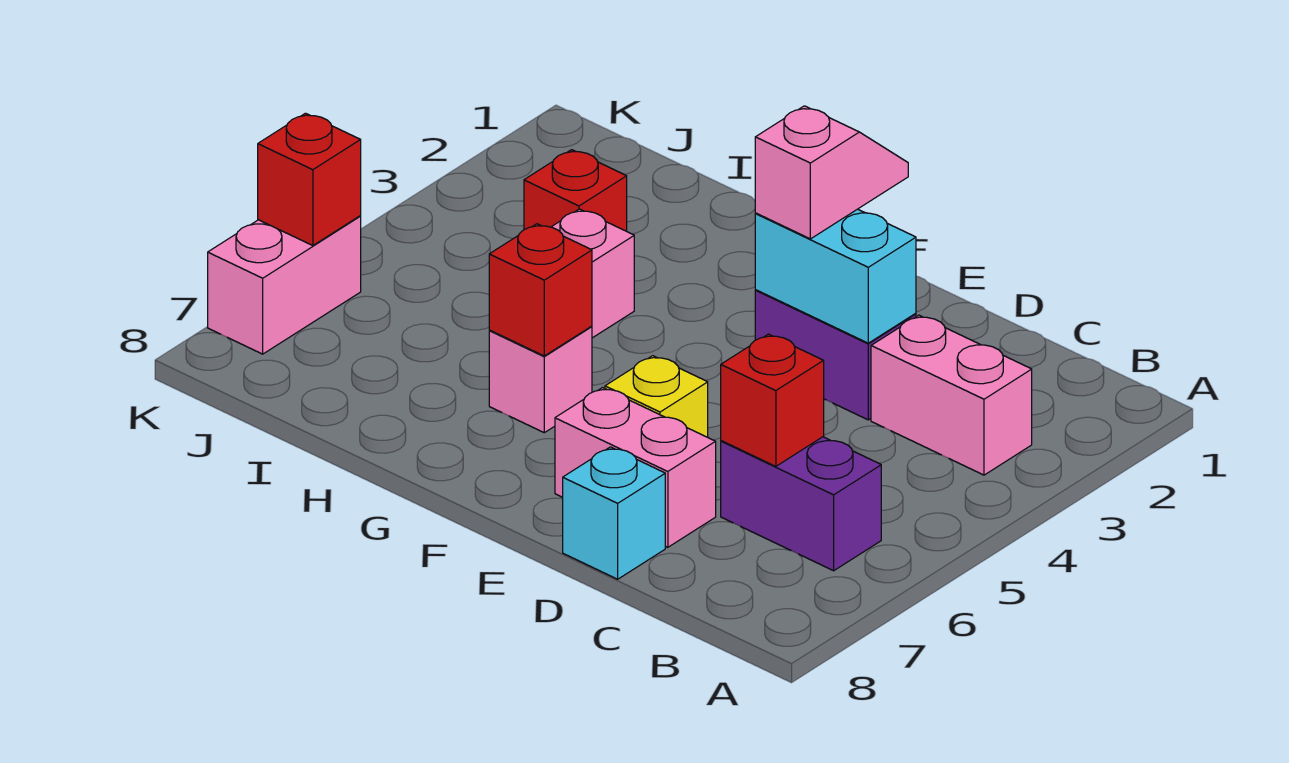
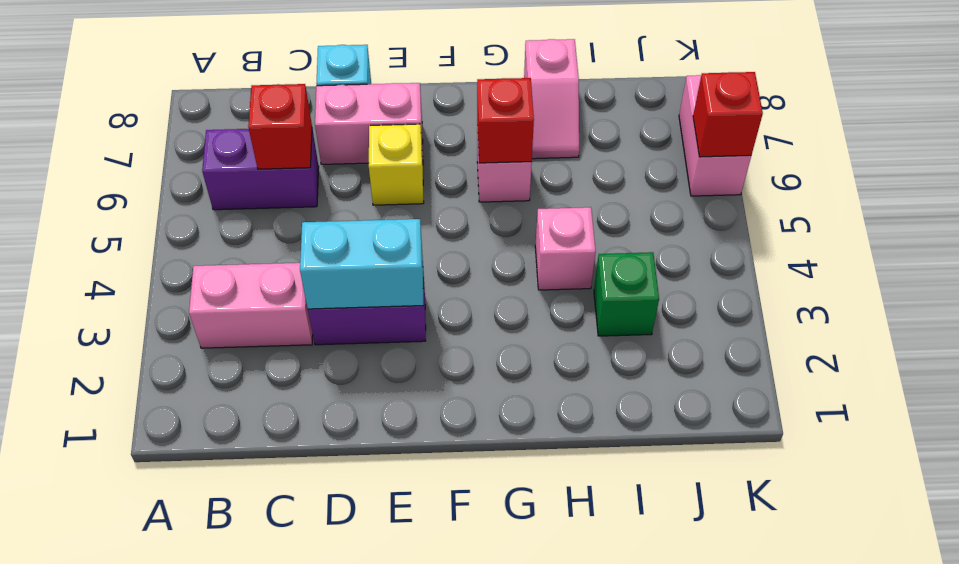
pink slope E2:E3 level 3 top 3 -> pink slope H7:H8 level 1 top 8
red brick I3 level 1 -> green brick I3 level 1

